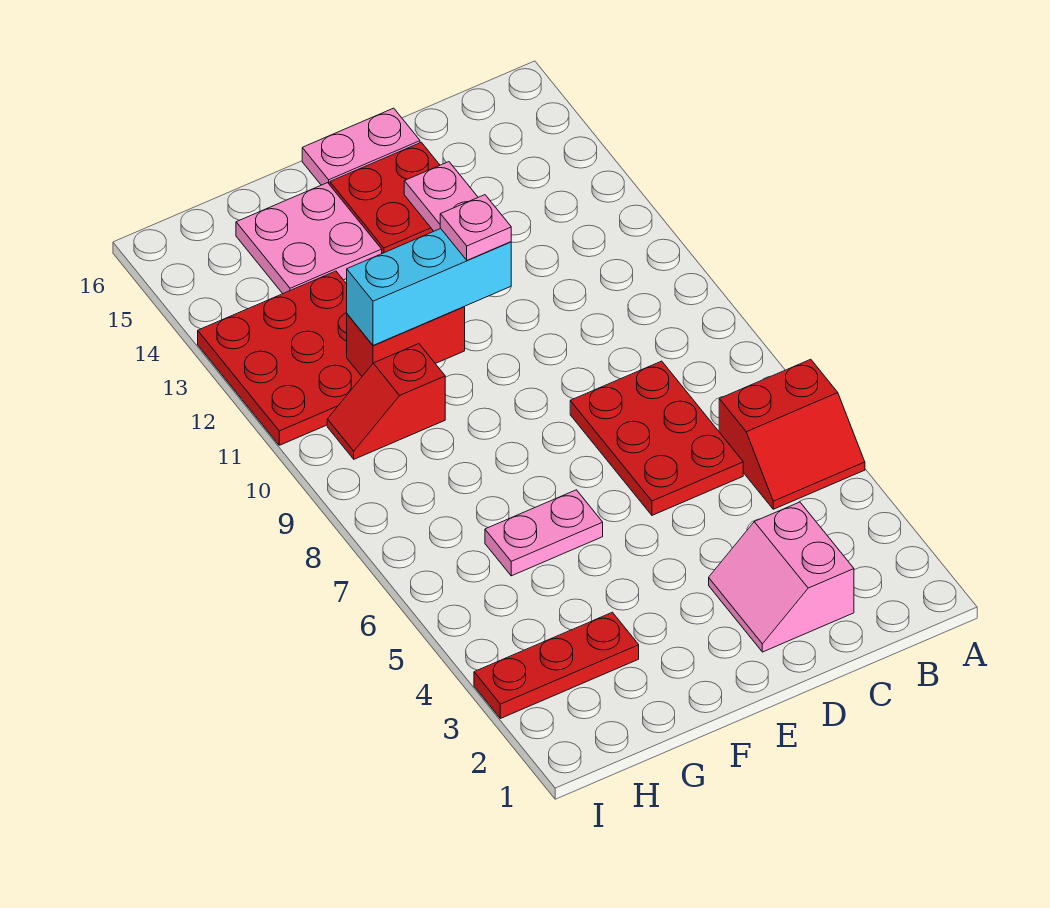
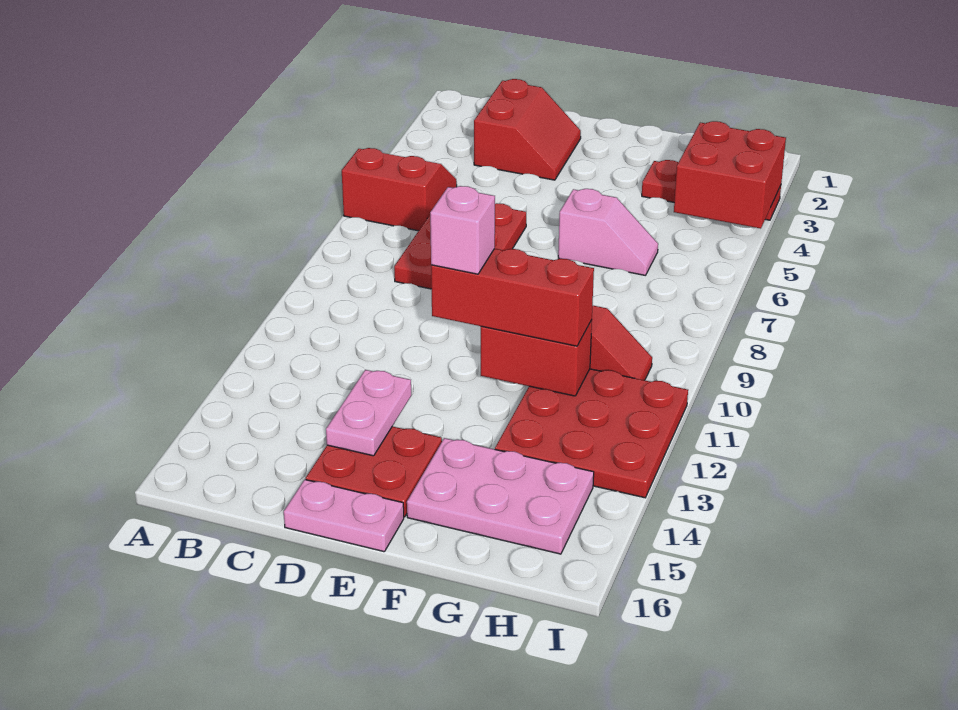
pink slope C2:D3 level 1 top C -> red slope C2:D3 level 1 top C
cyan brick E11:G11 level 3 -> red brick E11:G11 level 3
pink plate E11 level 4 -> pink brick E11 level 4
pink plate F6:G6 level 1 -> pink slope F6:G6 level 1 top F
pink plate F14:G15 level 1 -> pink plate F14:H15 level 1
none -> red brick H3:I4 level 2

